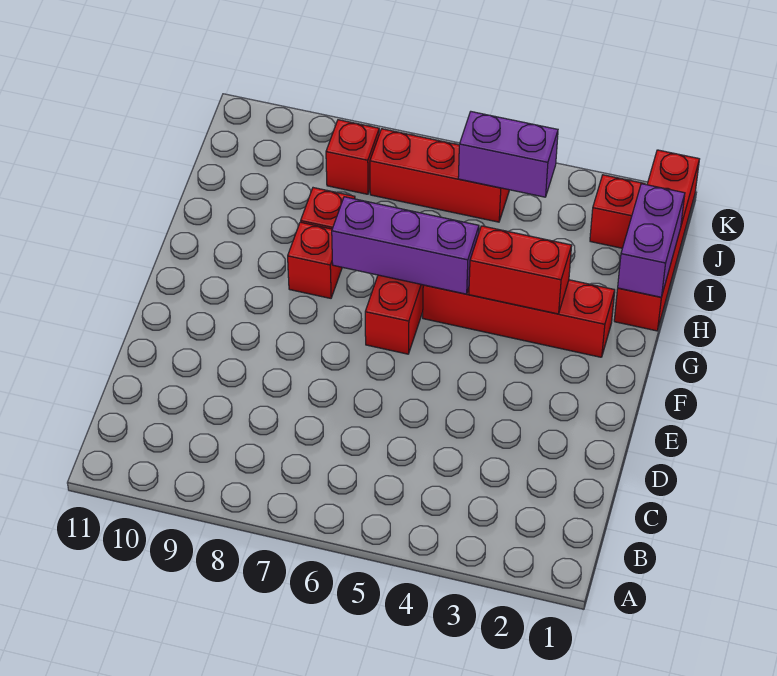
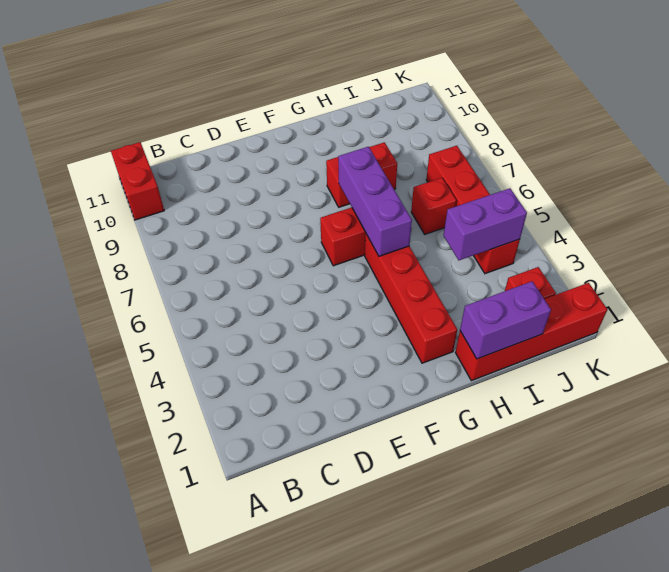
red brick G3:G4 level 2 -> red brick A10:A11 level 1
purple brick J4:J5 level 2 -> purple brick I4:J4 level 2
red brick J5:J7 level 1 -> red brick J4:J7 level 1
red brick J8 level 1 -> red brick I6 level 1

